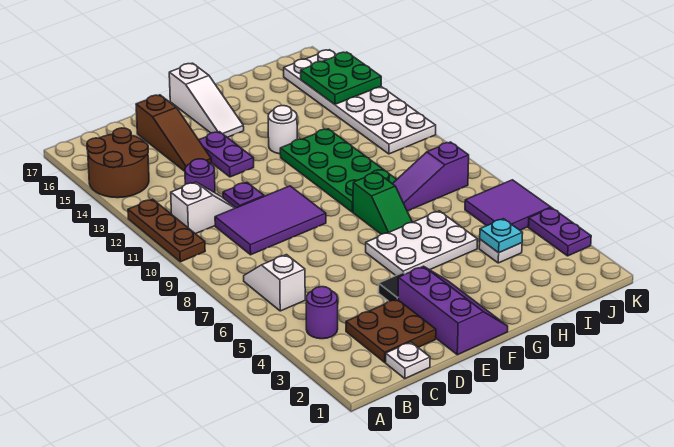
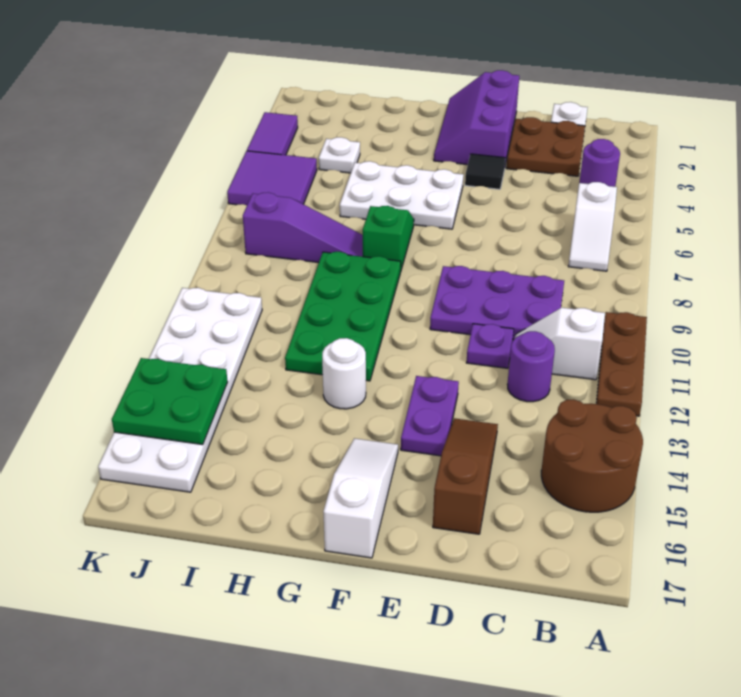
purple tile C9:E10 level 1 -> purple plate C9:E10 level 1
cyan plate I4 level 2 -> none
purple plate K3:K4 level 1 -> purple tile K3:K4 level 1

